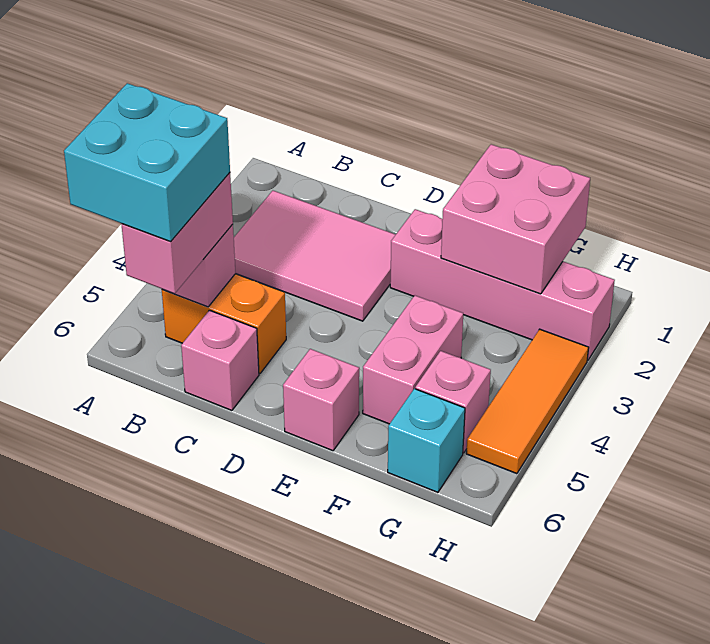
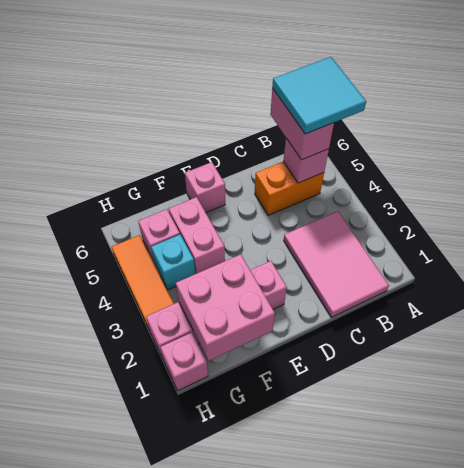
cyan brick A5:B6 level 4 -> cyan tile A5:B6 level 4
pink tile B2:D3 level 1 -> pink tile B1:C3 level 1
pink brick C6 level 1 -> pink brick H1 level 1
cyan brick G6 level 1 -> cyan brick G4 level 1

